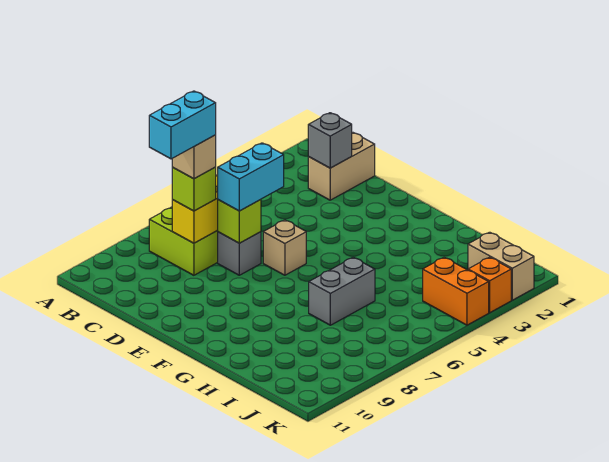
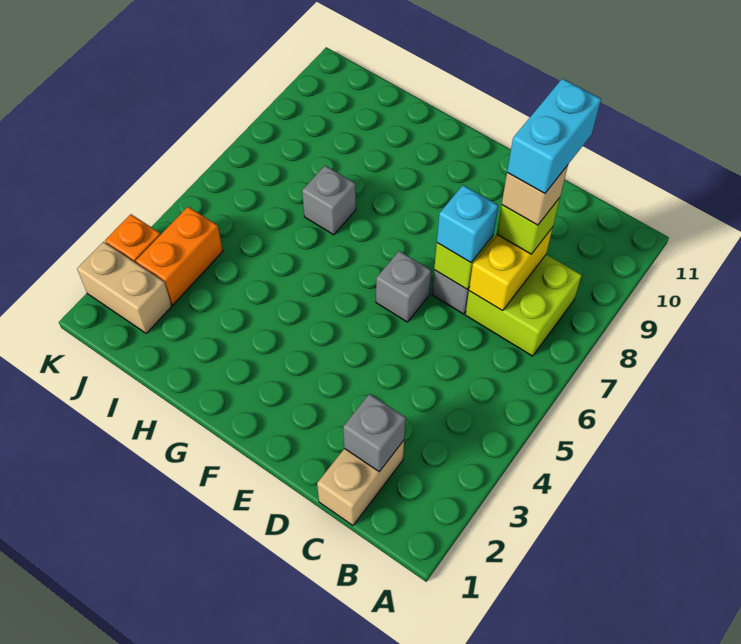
cyan brick D6:D7 level 3 -> cyan brick D7 level 3
tan brick E6 level 1 -> grey brick E6 level 1
grey brick H6:H7 level 1 -> grey brick H7 level 1
orange brick J4:K4 level 1 -> orange brick J3:J4 level 1

